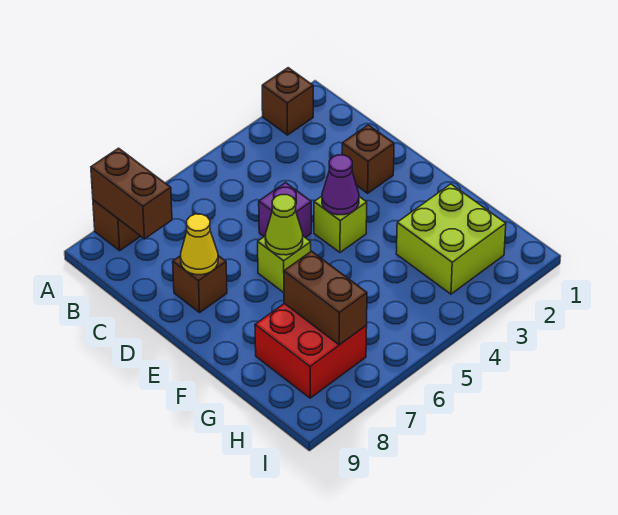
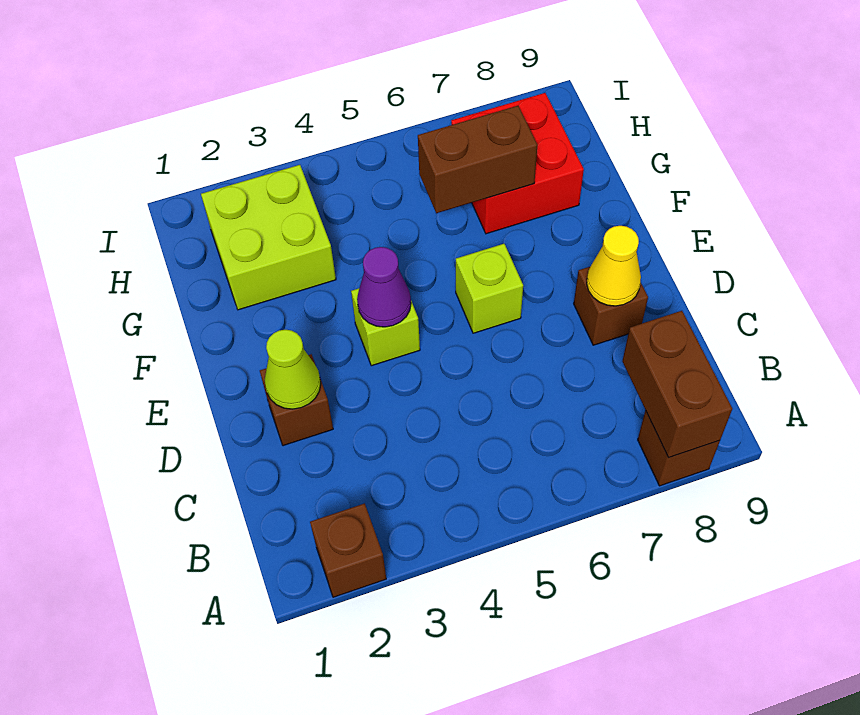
purple brick D5 level 1 -> none
lime cone E6 level 2 -> lime cone D2 level 2
brown brick G7:H7 level 2 -> brown brick G6:G7 level 2

